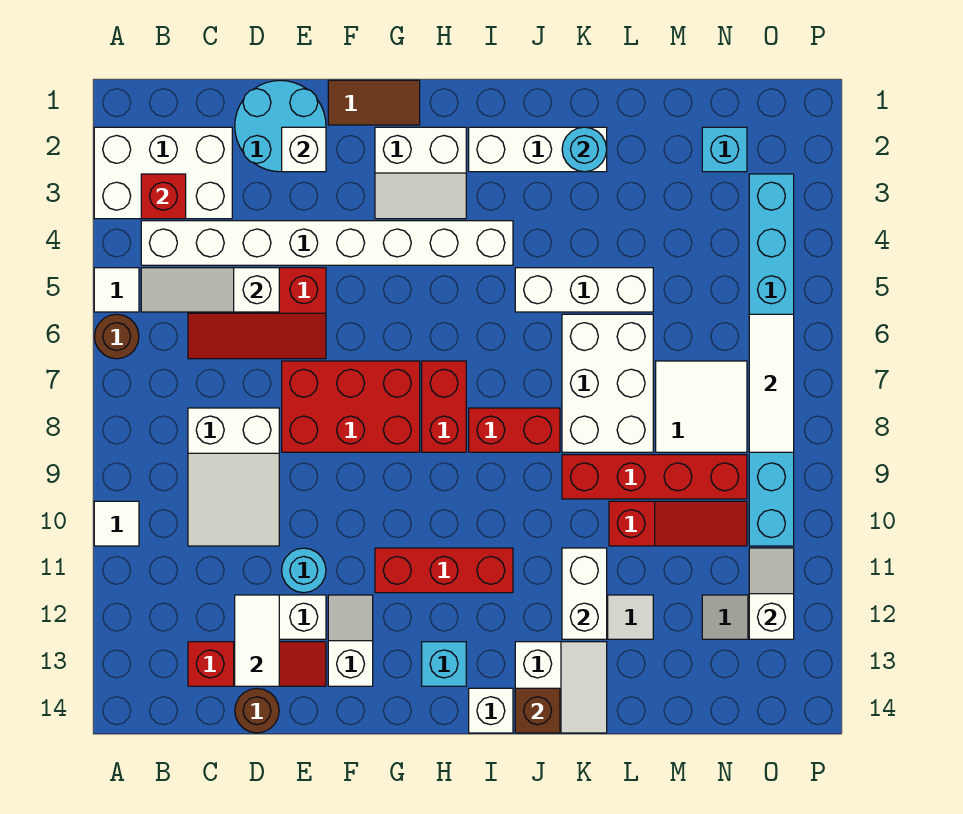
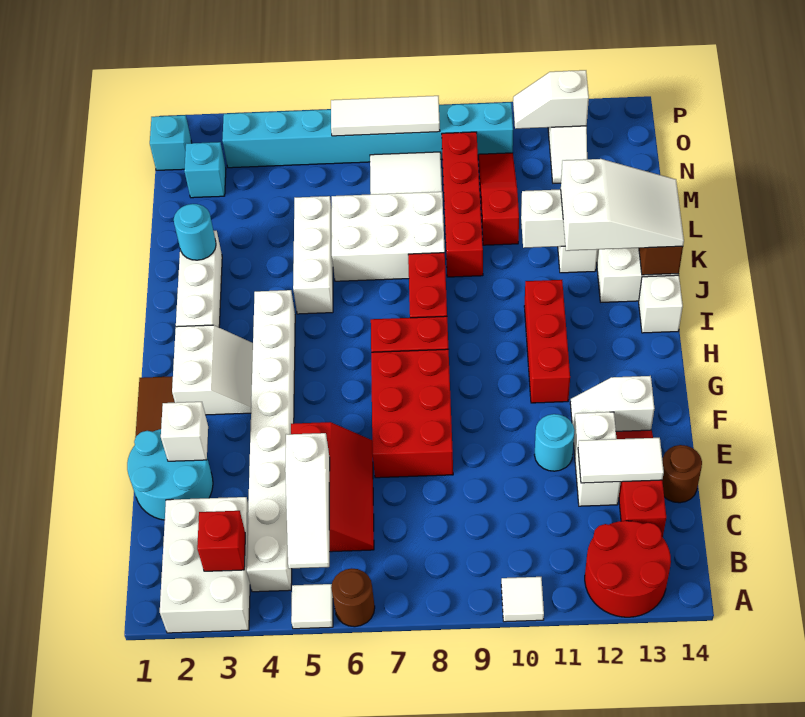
none -> red round brick A12:B13 level 1
white slope C8:D10 level 1 top 8 -> white slope J12:K14 level 3 top 12
cyan brick H13 level 1 -> cyan brick O1 level 1

